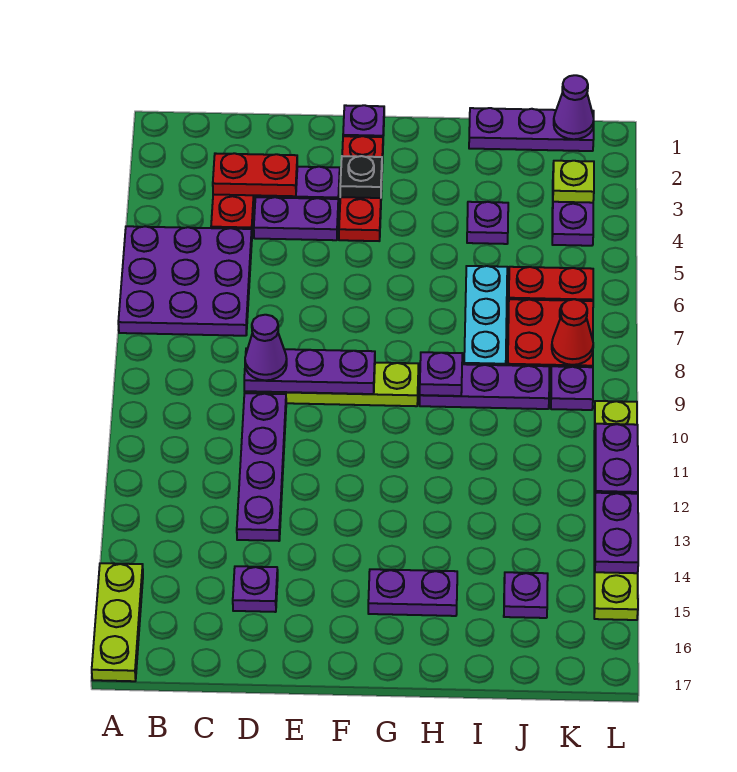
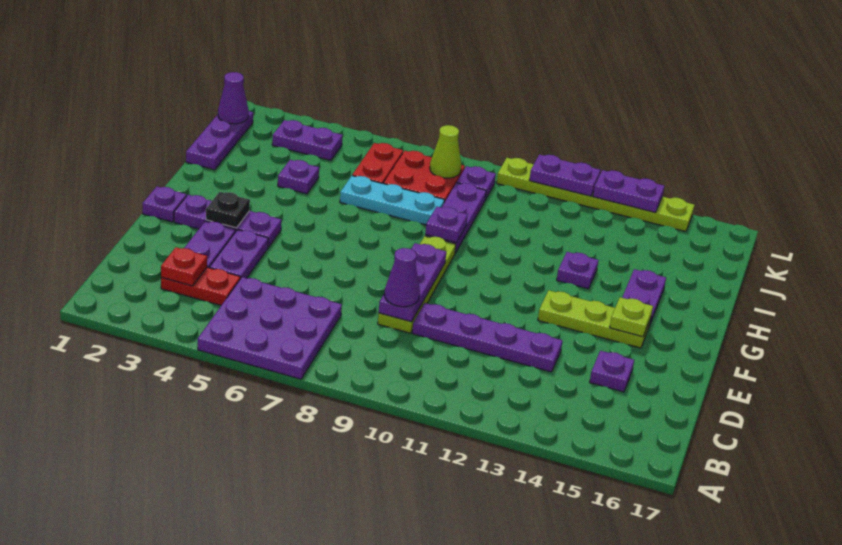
lime plate A15:A17 level 1 -> lime plate F13:F15 level 1
red plate C3:D3 level 2 -> red plate C3 level 2
red plate F2:F4 level 1 -> purple plate F2:F4 level 1
purple plate J15 level 1 -> purple plate H13 level 1
lime plate K3 level 2 -> lime plate F15 level 2
red cone K8 level 2 -> lime cone K8 level 2

